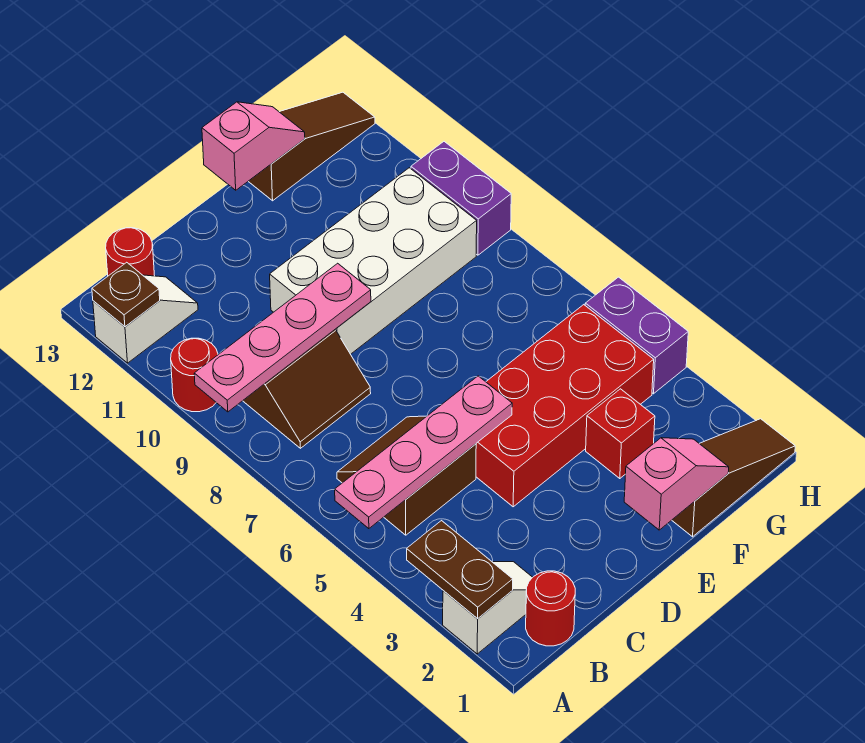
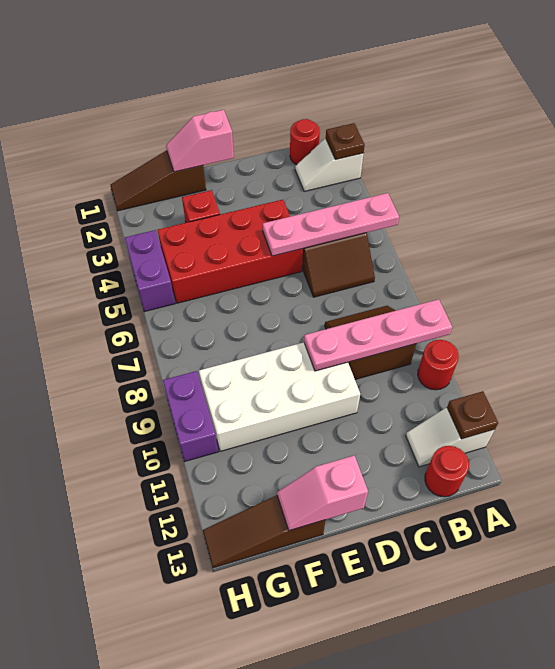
brown plate A2:A3 level 2 -> brown plate A2 level 2

